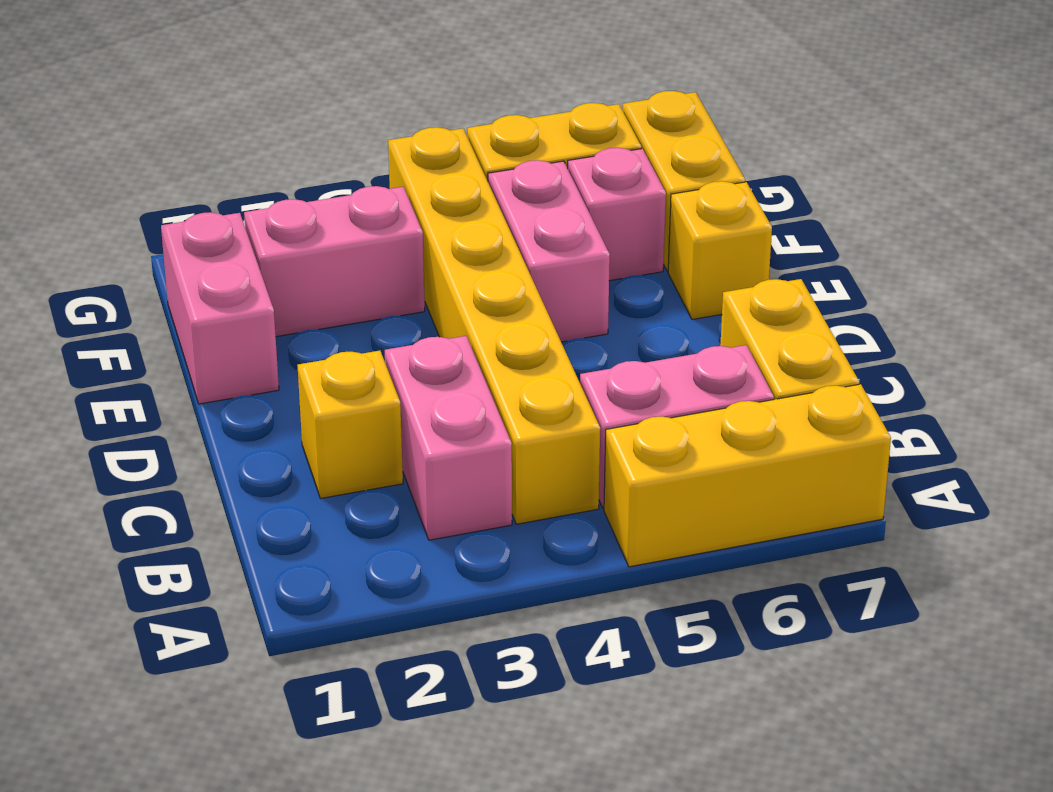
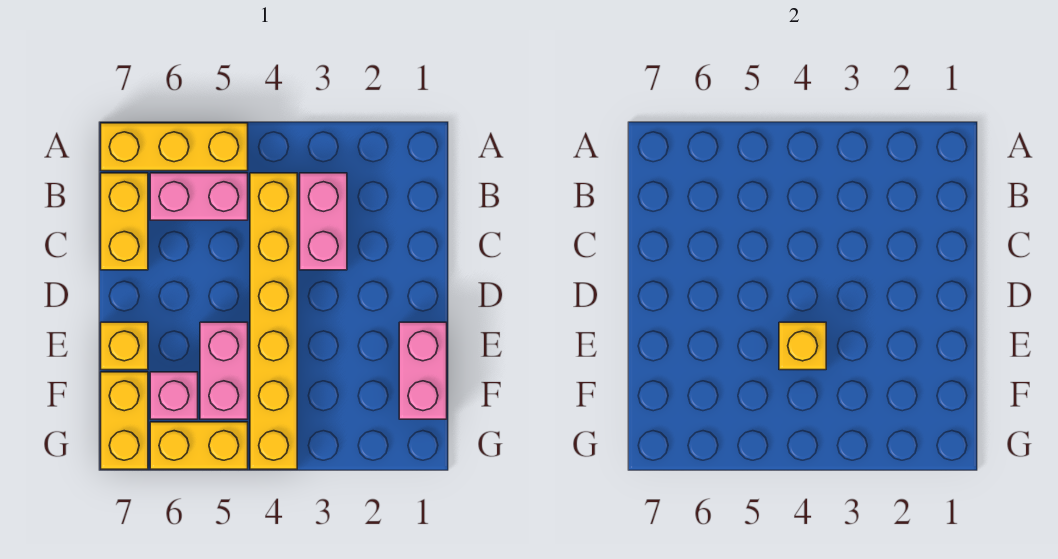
yellow brick C2 level 1 -> yellow brick E4 level 2
pink brick F2:F3 level 1 -> none

